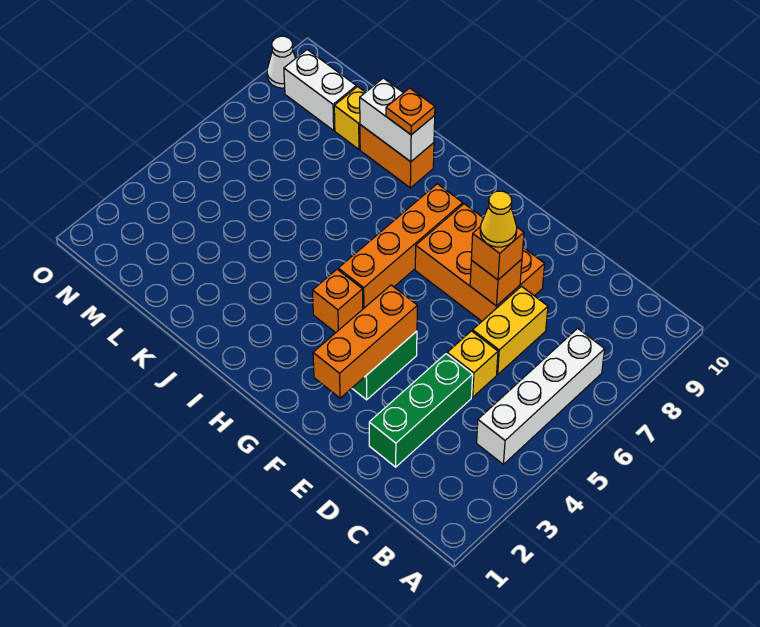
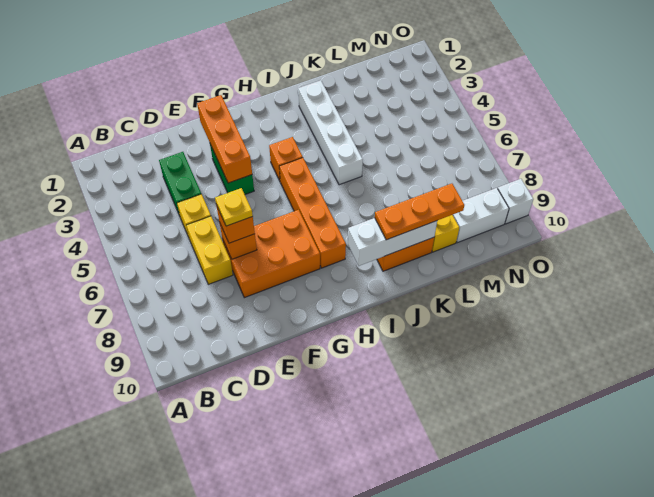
white brick B4:B7 level 1 -> white brick J2:J5 level 1
green brick D2:D4 level 1 -> green brick D3:D4 level 1
yellow cone E7 level 4 -> yellow plate E7 level 4
white brick J9:K9 level 2 -> white brick I9:K9 level 2
orange plate J9 level 3 -> orange plate J9:L9 level 3
white cone O9 level 1 -> white brick O9 level 1

